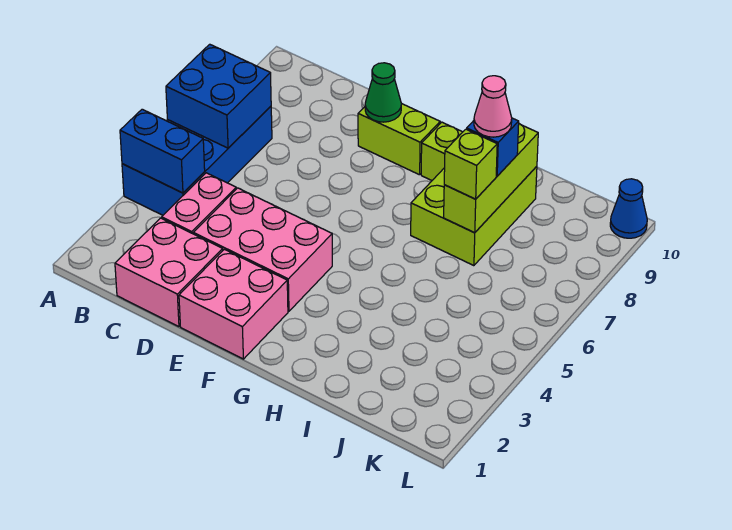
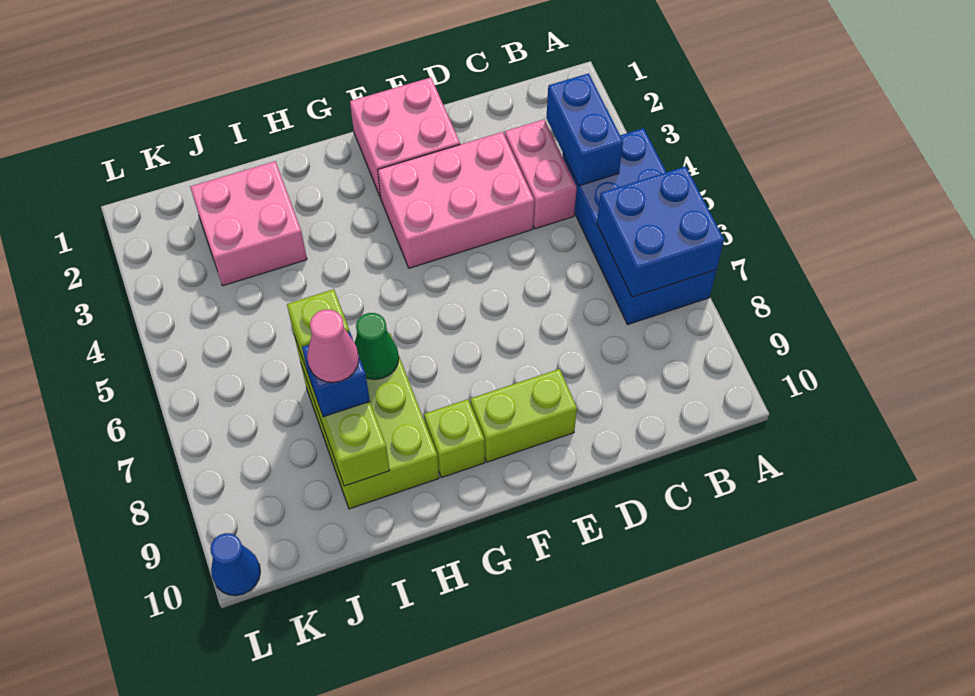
blue brick A4:B4 level 2 -> blue brick B3:B4 level 2
pink brick C1:D2 level 1 -> pink brick I2:J3 level 1
green cone E9 level 2 -> green cone H7 level 2

